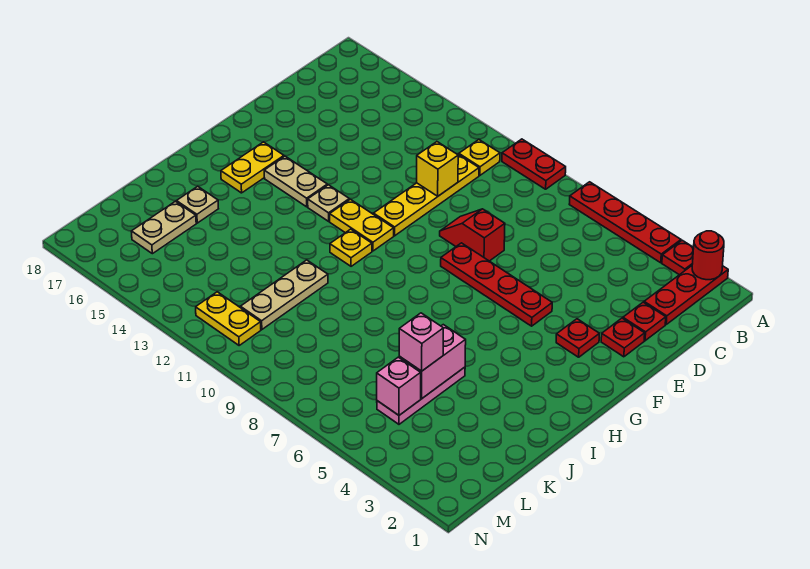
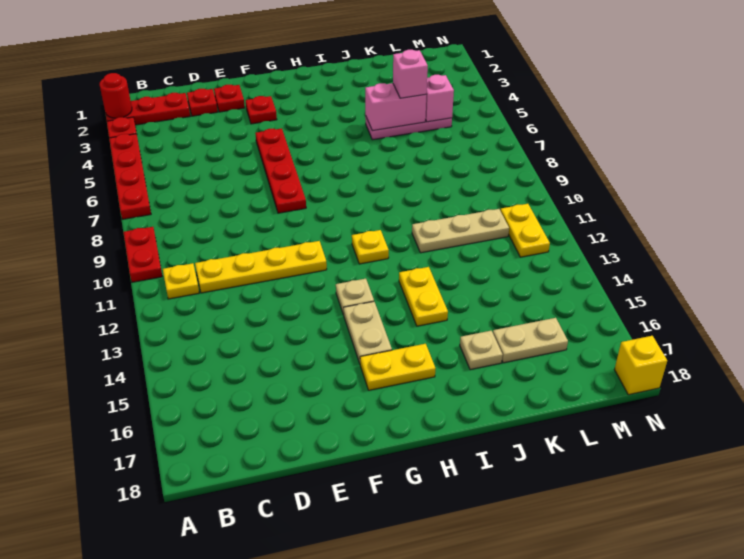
yellow brick D11 level 2 -> yellow brick N18 level 1
red slope E8:E9 level 1 top 8 -> none
yellow plate G11:G12 level 1 -> yellow plate I13:I14 level 1

